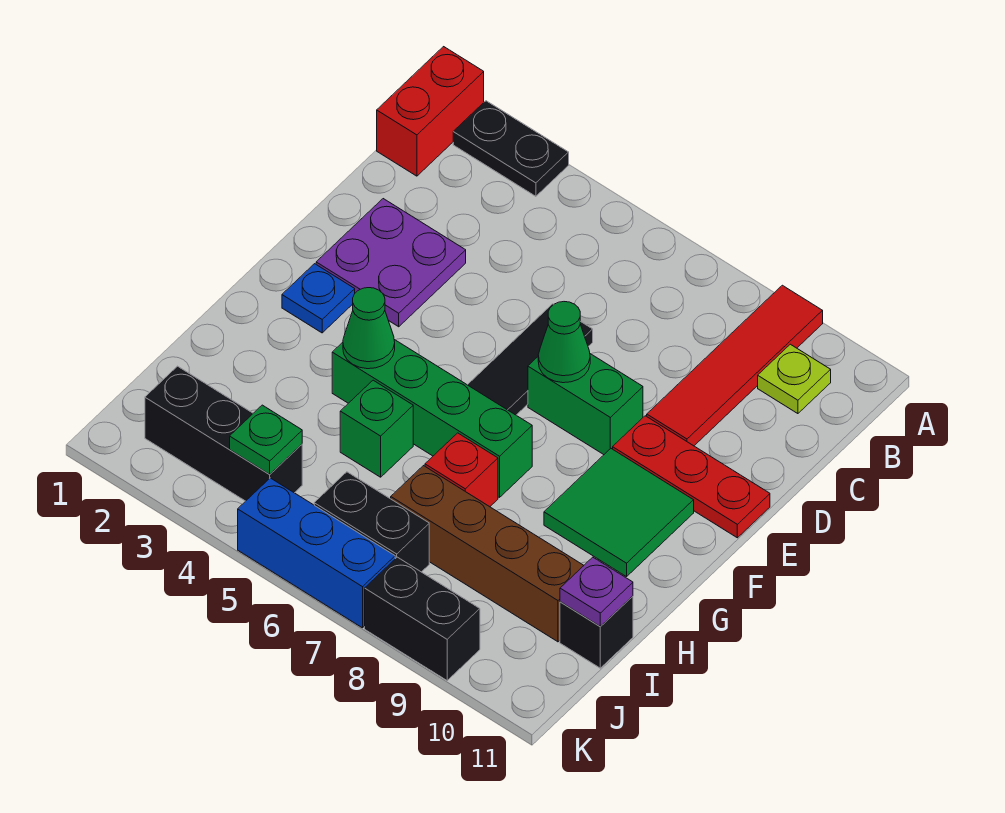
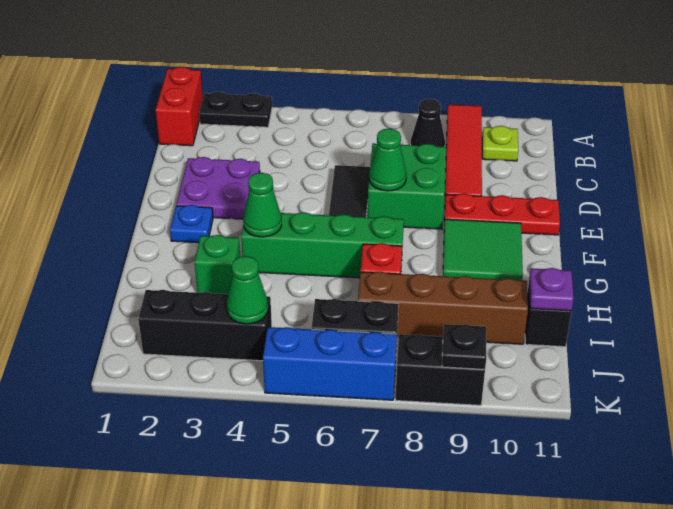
none -> black cone B8 level 1
green brick E7:E8 level 1 -> green brick D7:E8 level 1
green brick H5 level 1 -> green brick H3 level 1
green plate J4 level 2 -> green cone J4 level 2
none -> black plate K9 level 2

